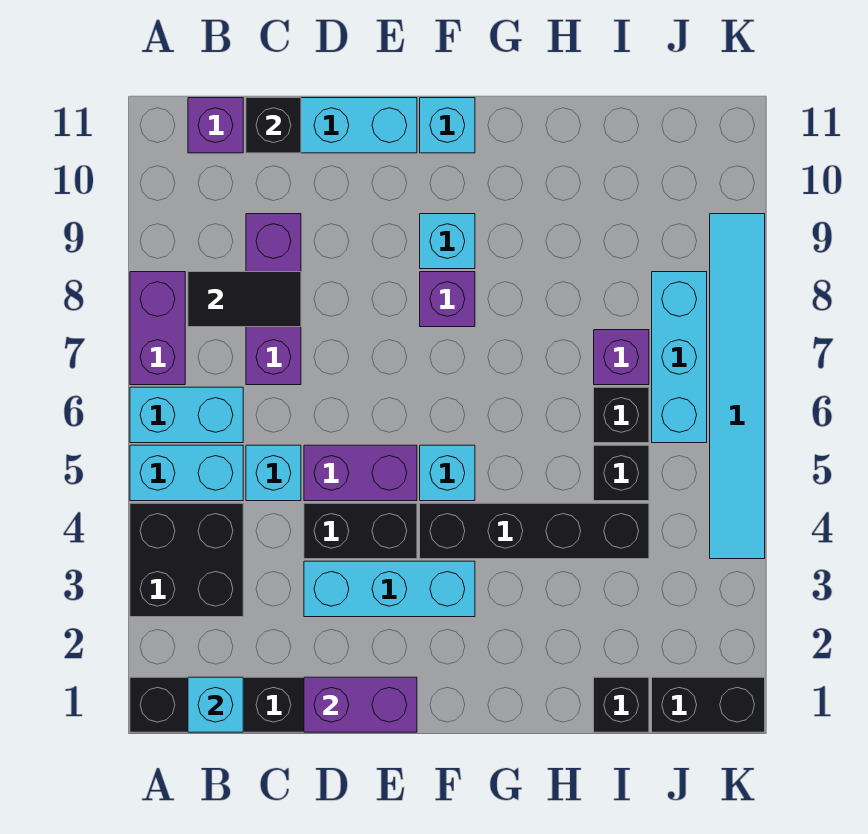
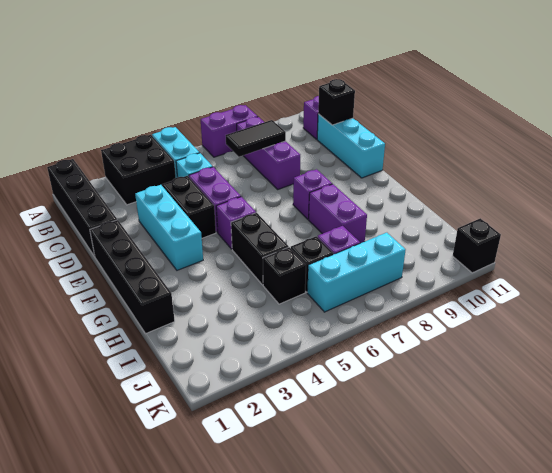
cyan brick A6:B6 level 1 -> none
cyan brick B1 level 2 -> none
black tile B8:C8 level 2 -> black tile C7:C8 level 2
purple brick C7:C9 level 1 -> purple brick B8:D8 level 1
purple brick D1:E1 level 2 -> purple brick G8:H8 level 1
black brick F4:I4 level 1 -> black brick E1:H1 level 1
cyan brick F5 level 1 -> purple brick F5 level 1
cyan brick F9 level 1 -> none
cyan brick F11 level 1 -> none
black brick I1 level 1 -> black brick K11 level 1
black brick J1:K1 level 1 -> black brick G5:H5 level 1
cyan tile K4:K9 level 1 -> none

